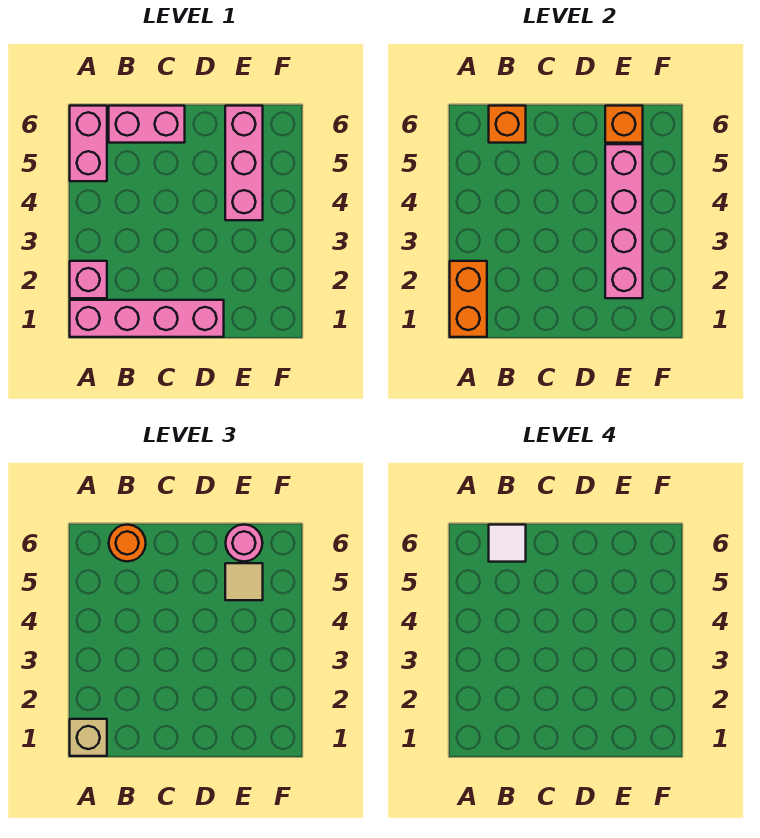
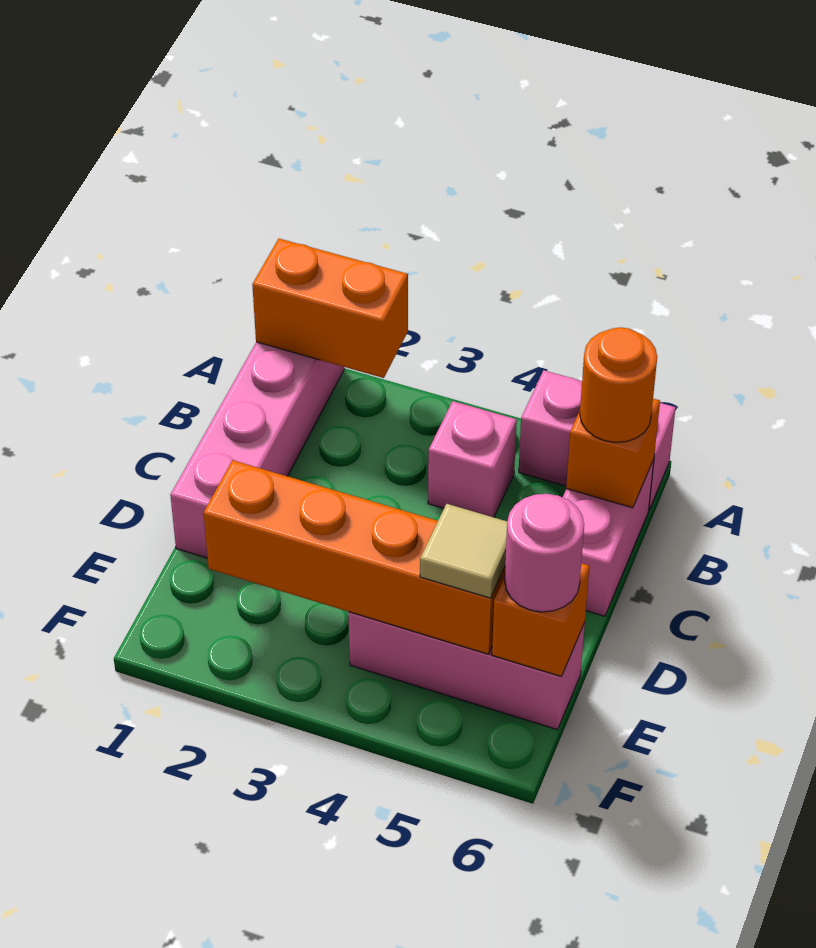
tan brick A1 level 3 -> none
pink brick A2 level 1 -> pink brick B4 level 1
white tile B6 level 4 -> none
pink brick E2:E5 level 2 -> orange brick E2:E5 level 2

